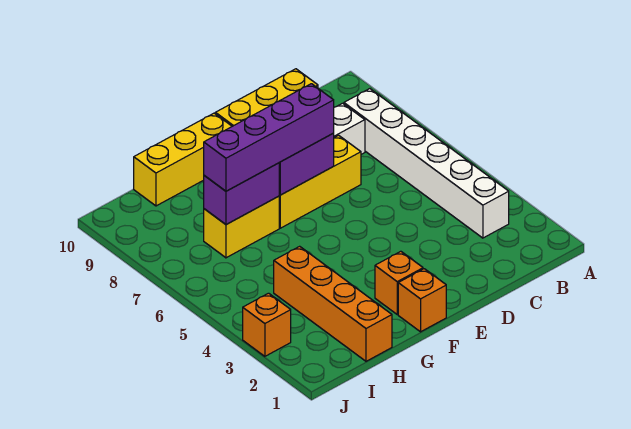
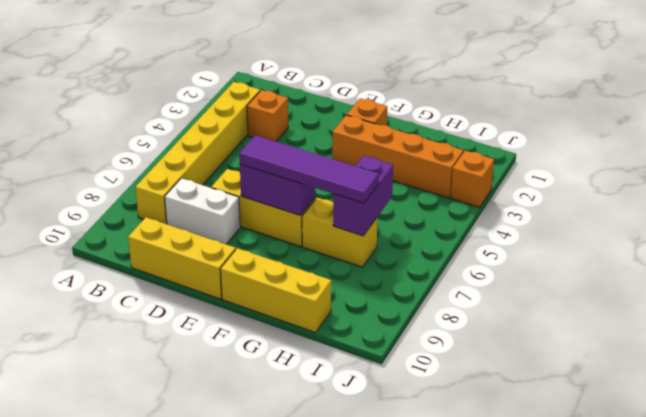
white brick B3:B8 level 1 -> yellow brick B3:B8 level 1
purple brick E7:H7 level 3 -> purple tile E7:H7 level 3
orange brick F1 level 1 -> orange brick C3 level 1
purple brick G7:H7 level 2 -> purple brick H6:H7 level 2
orange brick H1:H4 level 1 -> orange brick F3:I3 level 1

